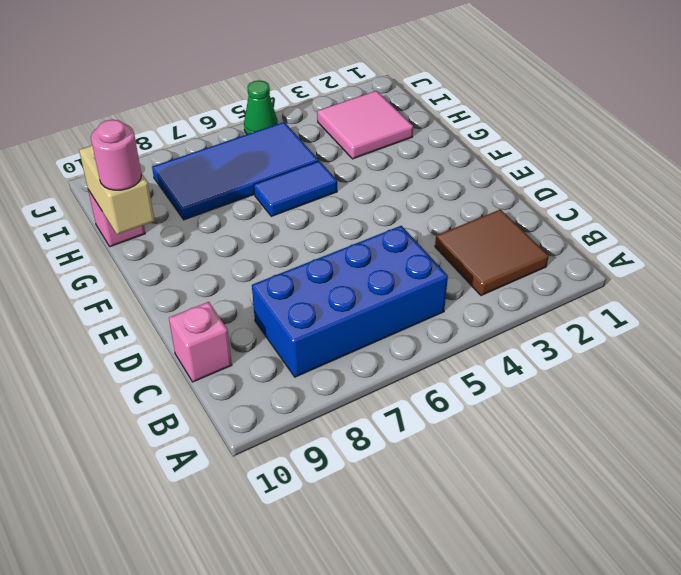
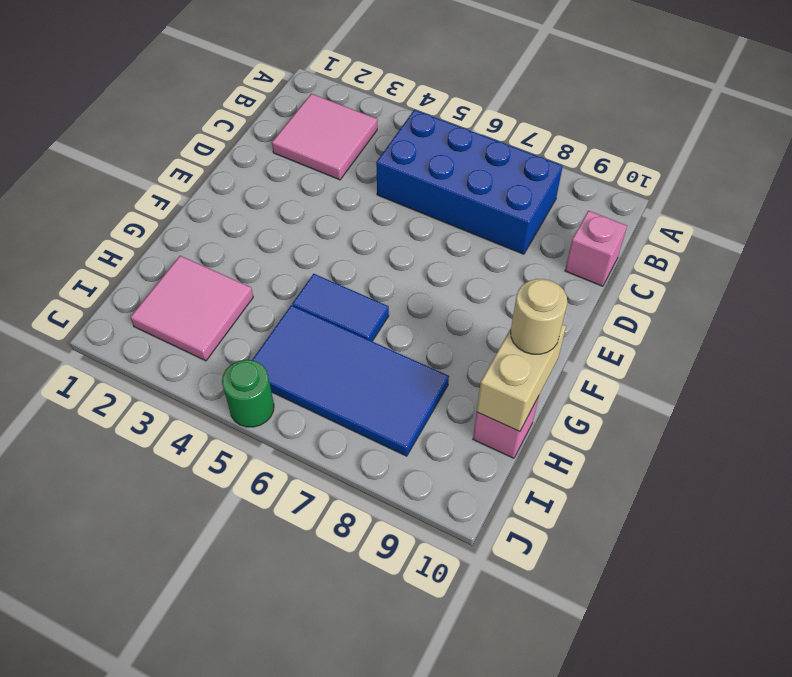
brown tile B2:C3 level 1 -> pink tile B2:C3 level 1
pink round brick G10 level 3 -> tan round brick G10 level 3
green cone J5 level 1 -> green round brick J5 level 1

